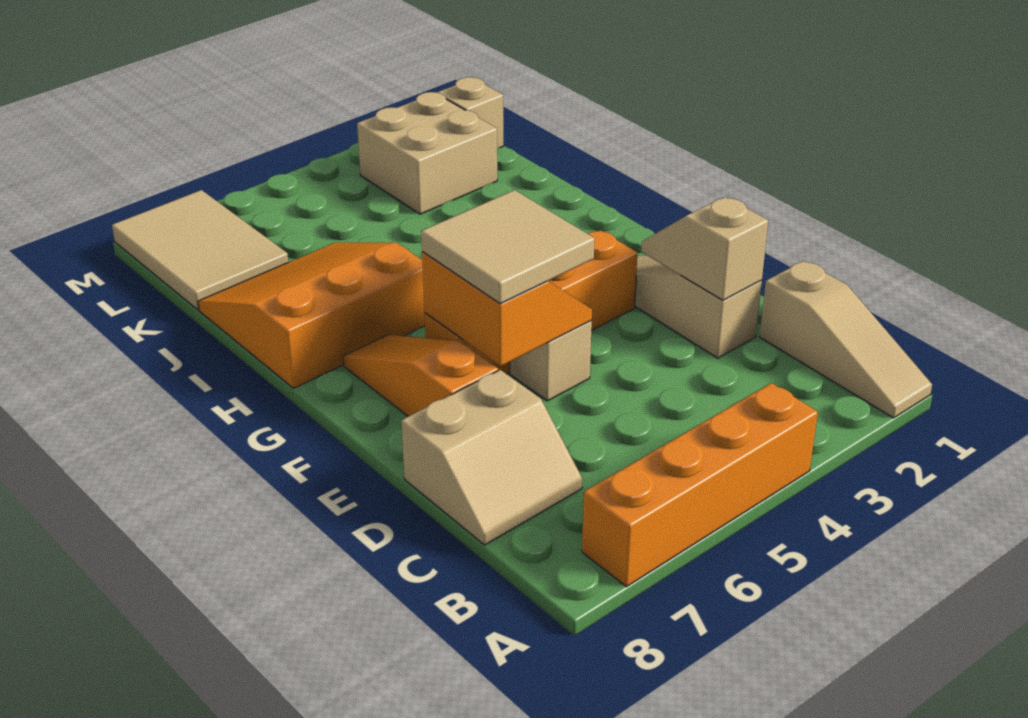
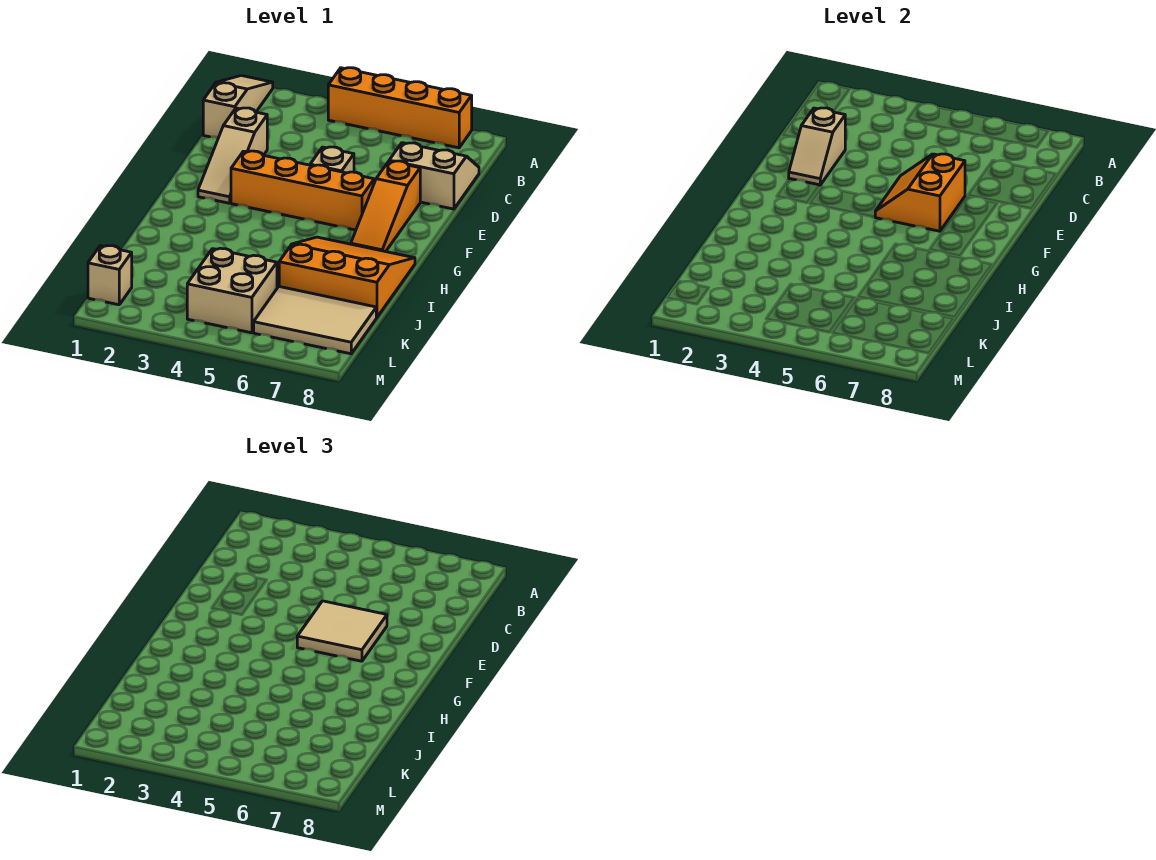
orange slope H6:J8 level 1 top H -> orange slope H6:J8 level 1 top J
tan brick K2:L3 level 1 -> tan brick K4:L5 level 1
tan tile K7:M8 level 1 -> tan tile K6:L8 level 1

